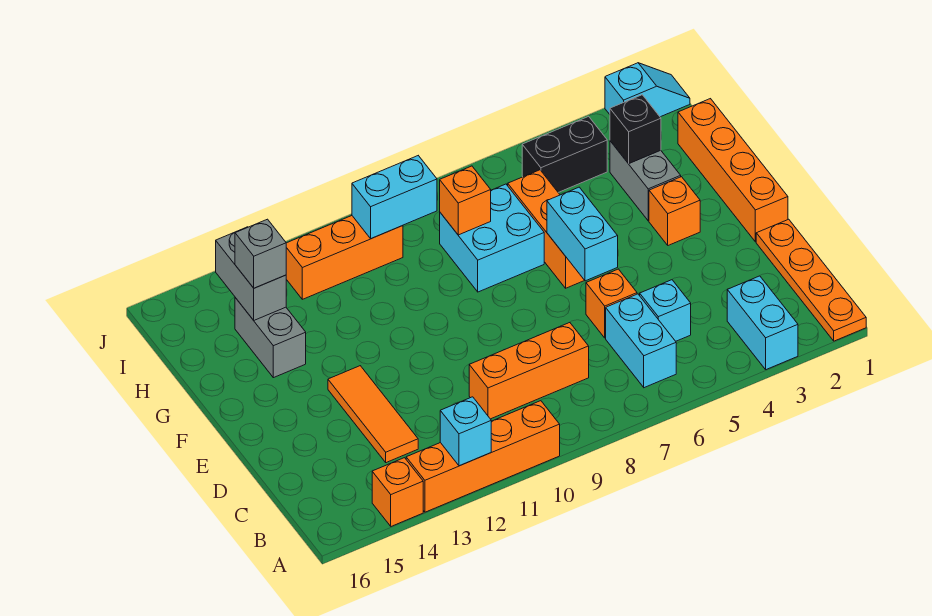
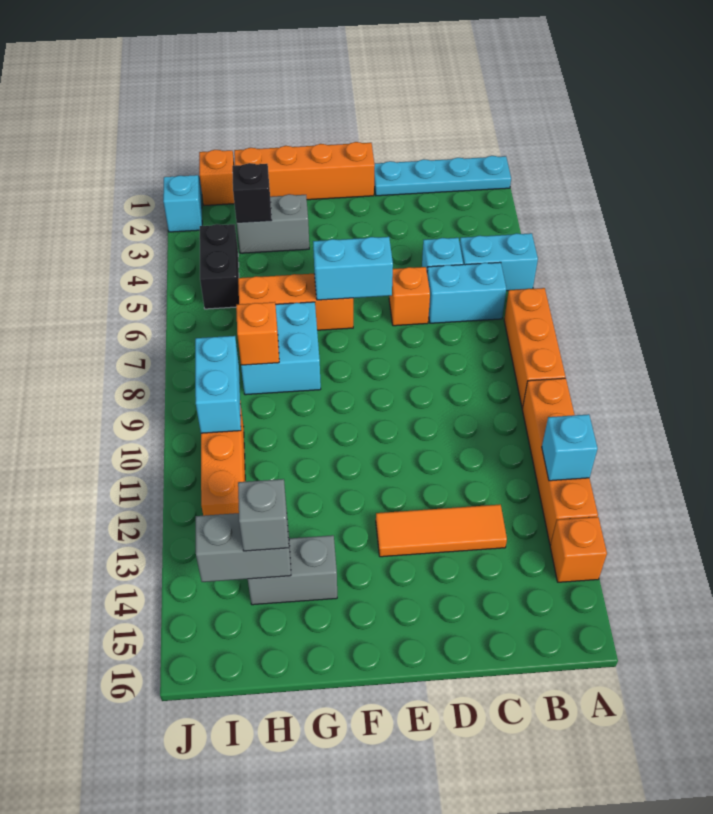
orange plate A1:D1 level 1 -> cyan plate A1:D1 level 1
cyan brick A3:B3 level 1 -> cyan brick A5:B5 level 1
orange brick C8:C10 level 1 -> orange brick A7:A9 level 1
orange brick F3 level 1 -> orange brick I1 level 1

